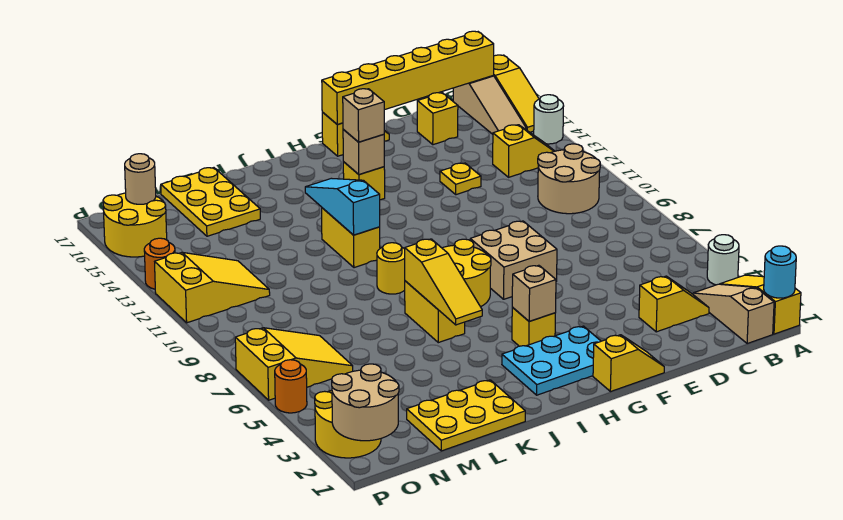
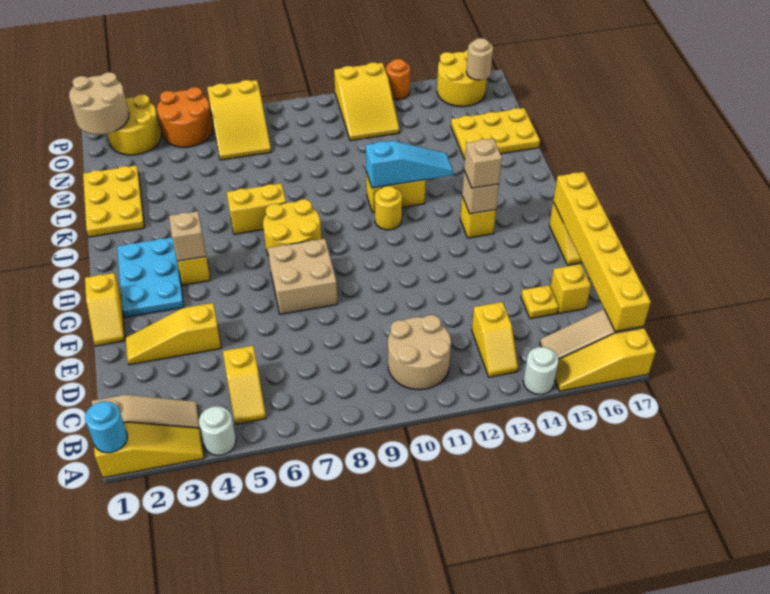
yellow slope C3:D3 level 1 top D -> yellow slope B5:C5 level 1 top C
yellow plate E13 level 1 -> yellow plate D15 level 1
yellow slope J5:J7 level 2 top 7 -> yellow slope E2:E4 level 1 top 4
yellow round brick J9 level 1 -> yellow round brick I11 level 1
orange round brick P5 level 1 -> orange round brick O4:P5 level 1

